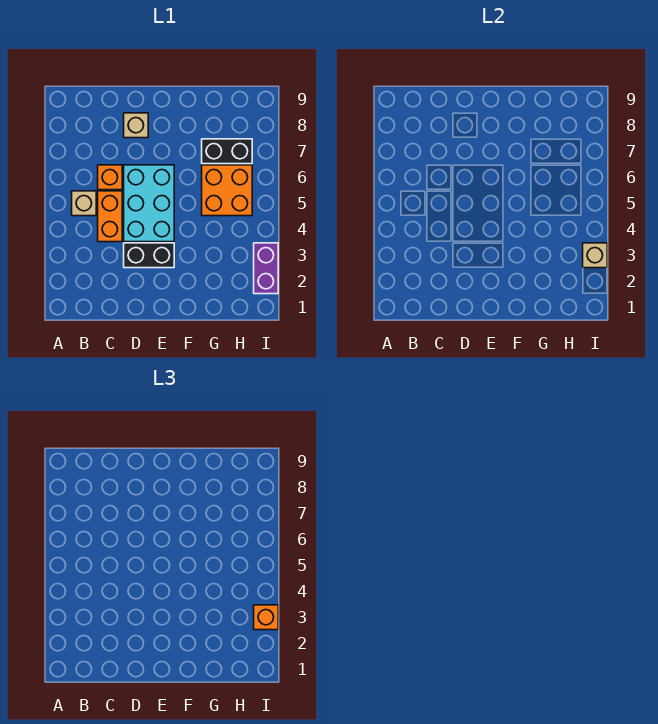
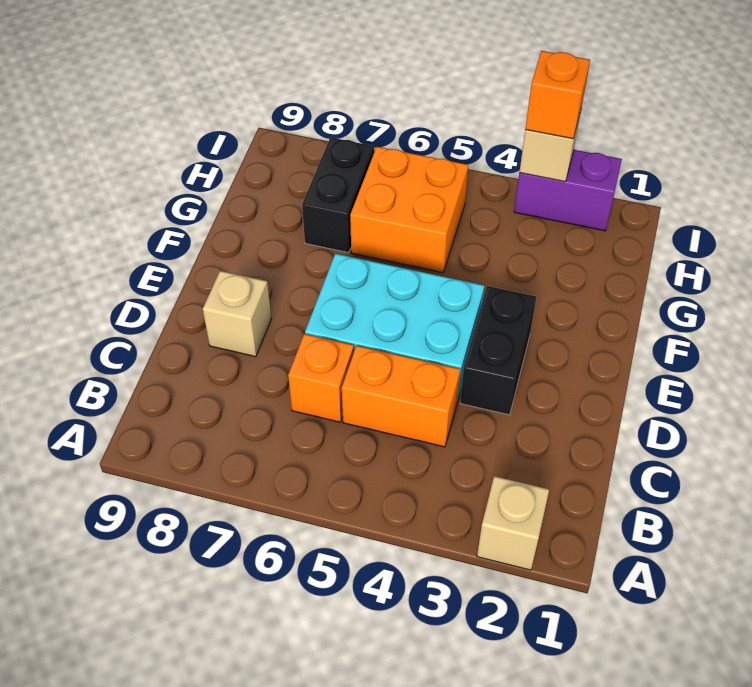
tan brick B5 level 1 -> tan brick A2 level 1

